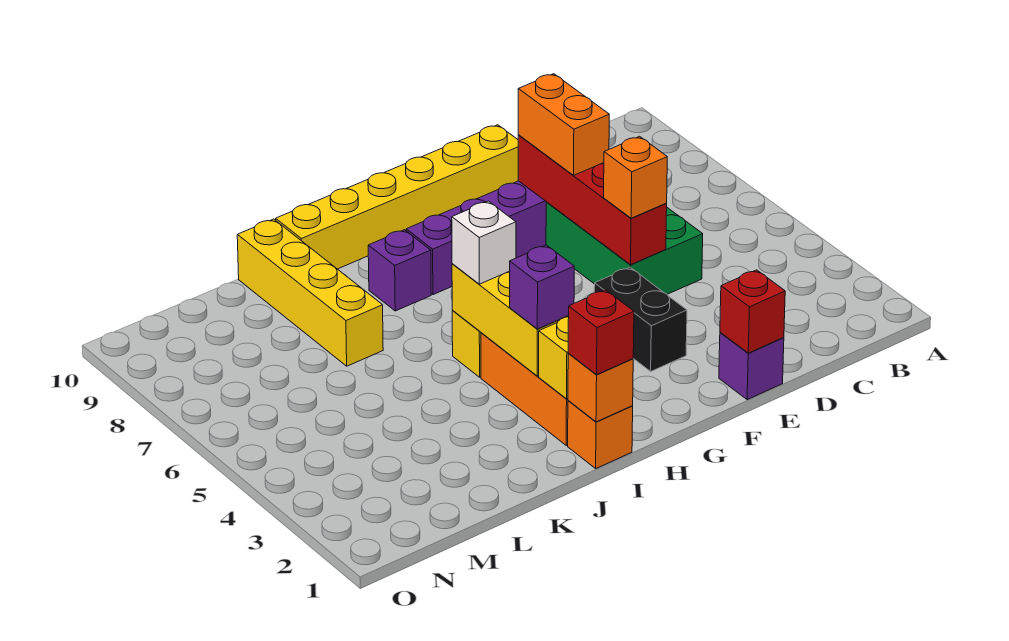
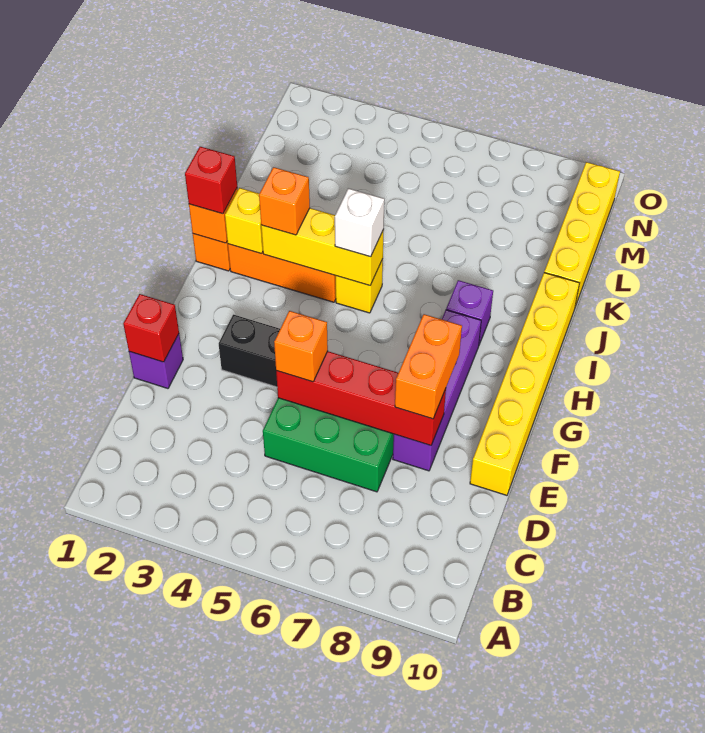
orange brick E7:E8 level 3 -> orange brick E8:F8 level 3
purple brick I3 level 3 -> orange brick I3 level 3
yellow brick K7:K10 level 1 -> yellow brick K10:N10 level 1

